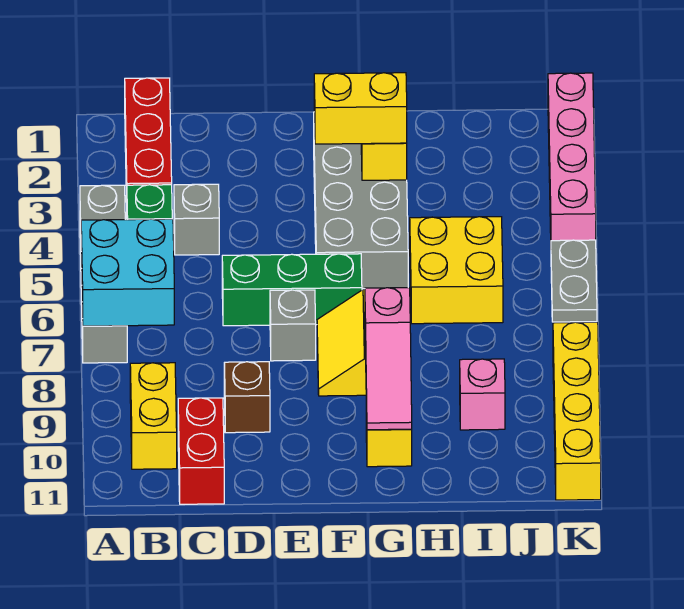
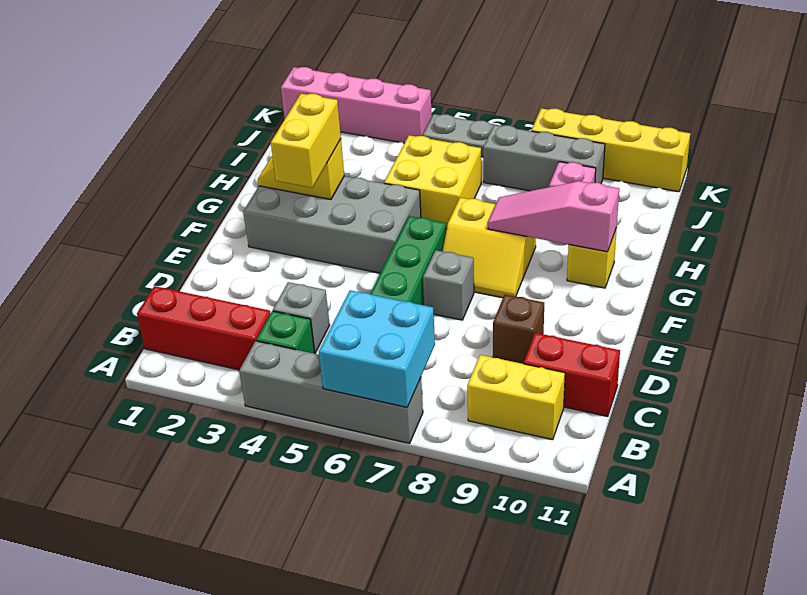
pink slope G8:G10 level 2 top 8 -> pink slope G8:G10 level 2 top 10
none -> grey brick J7:J9 level 1

